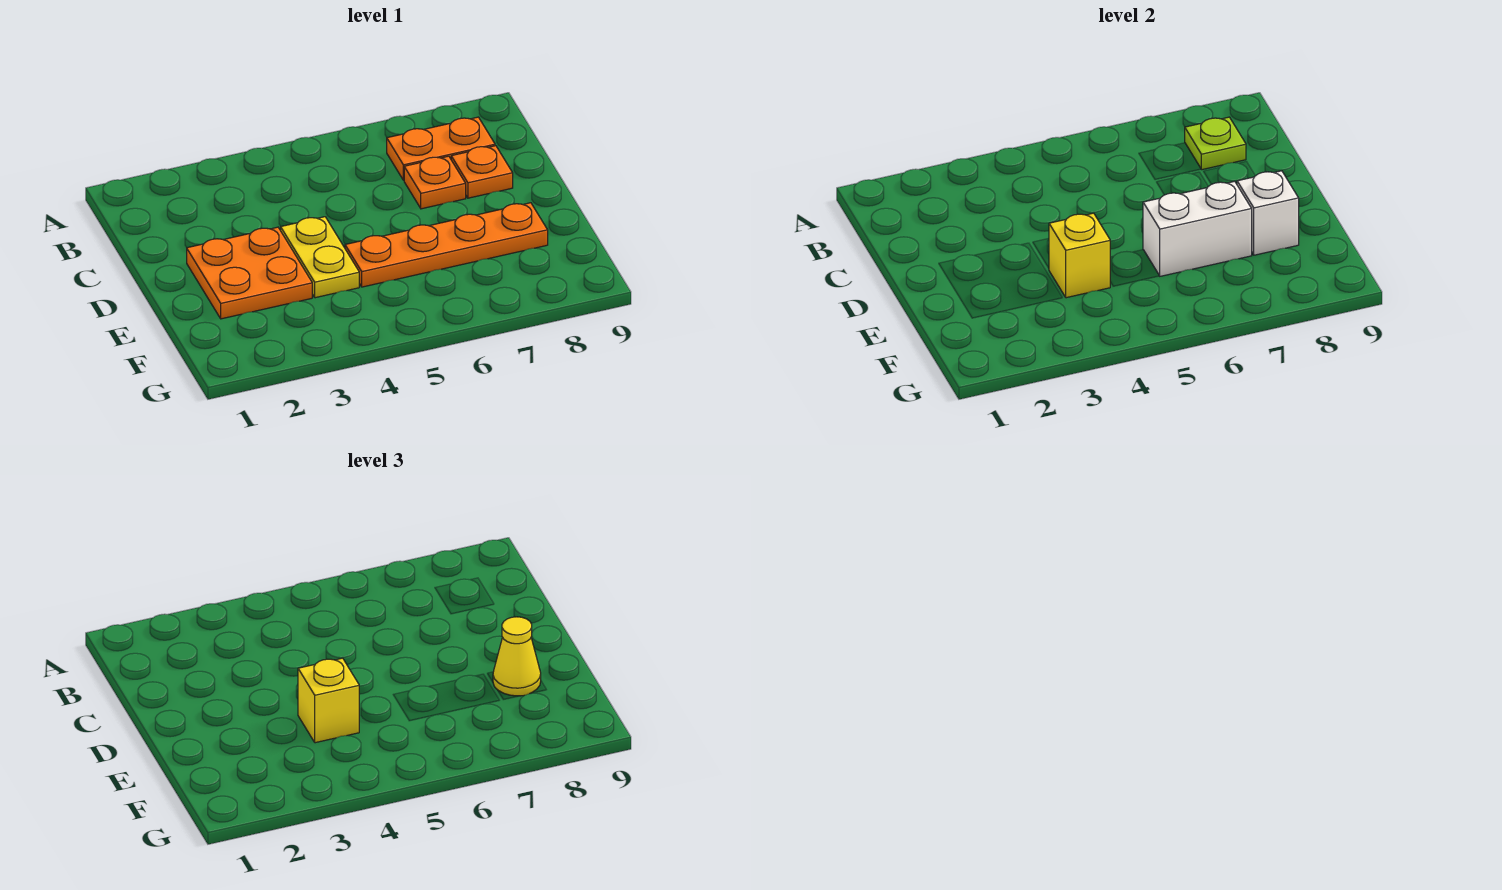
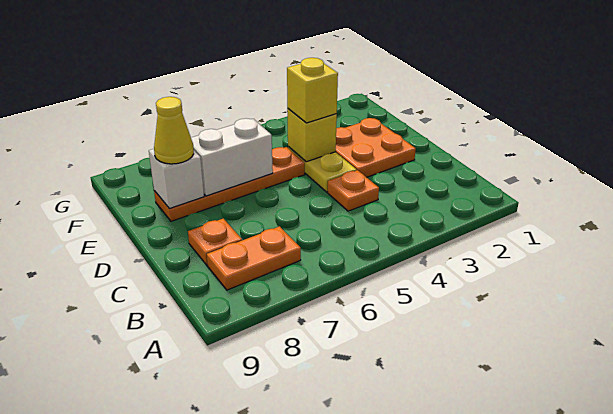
lime plate B8 level 2 -> none
orange plate C7 level 1 -> orange plate C4 level 1

